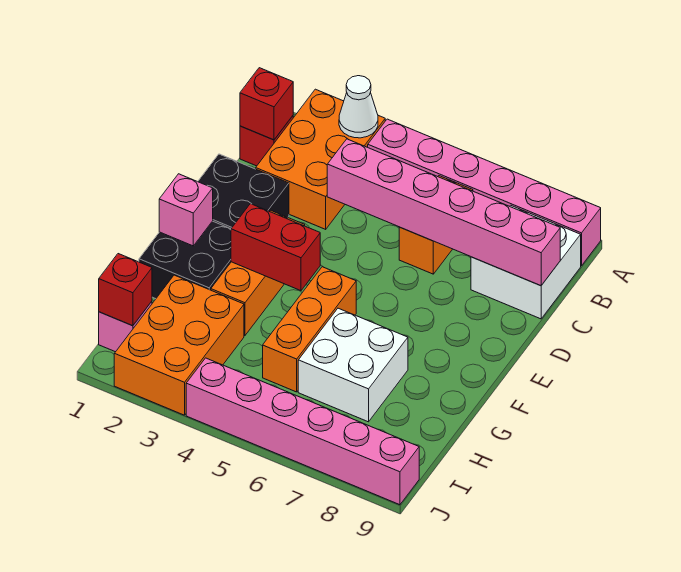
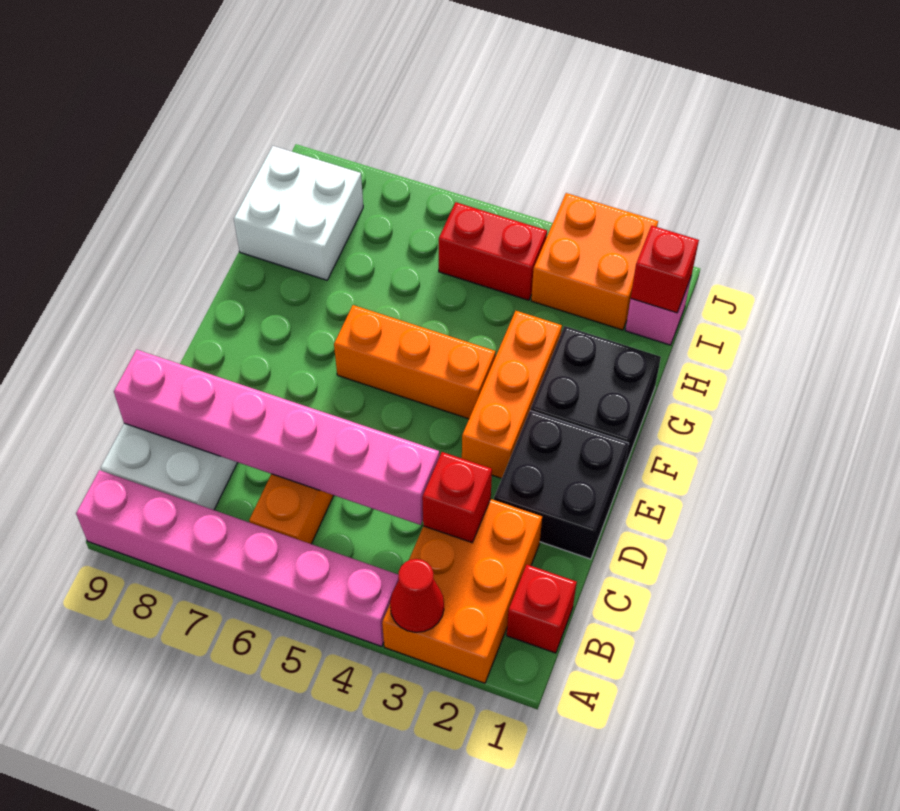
white cone A3 level 2 -> red cone A3 level 2
red brick B1 level 2 -> red brick C3 level 2
pink brick F1 level 2 -> none
red brick F3:F4 level 2 -> red brick I4:I5 level 1
orange brick F5:H5 level 1 -> orange brick F4:F6 level 1
white brick G6:H7 level 1 -> white brick H8:I9 level 1
orange brick H2:J3 level 1 -> orange brick I2:J3 level 1
pink brick J4:J9 level 1 -> none

